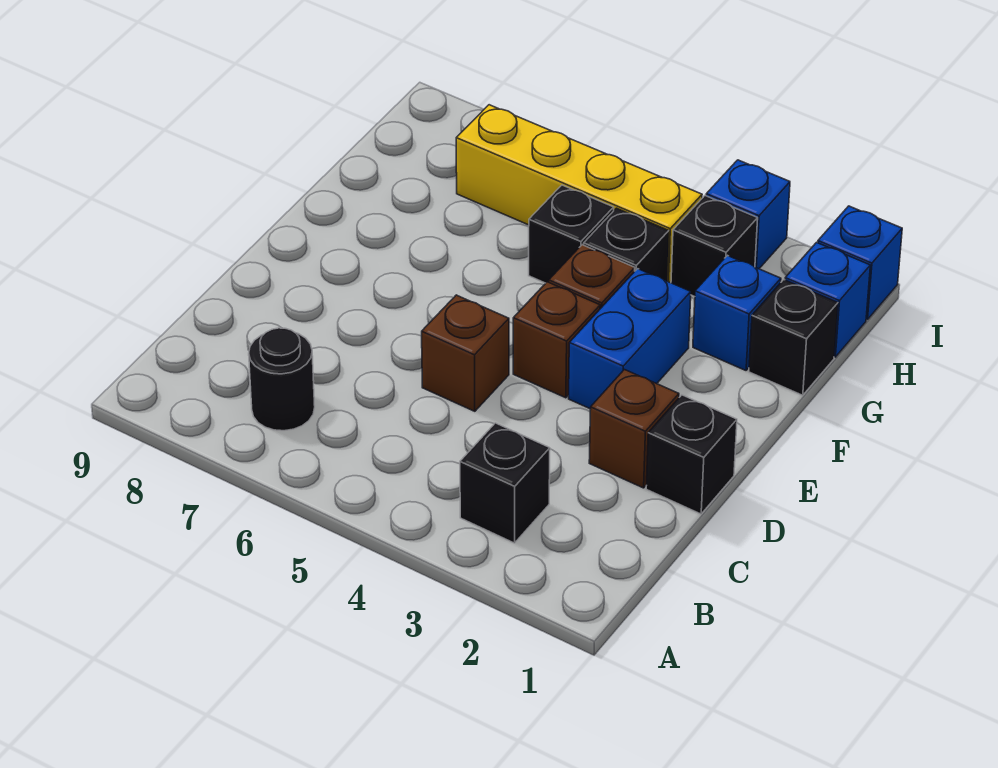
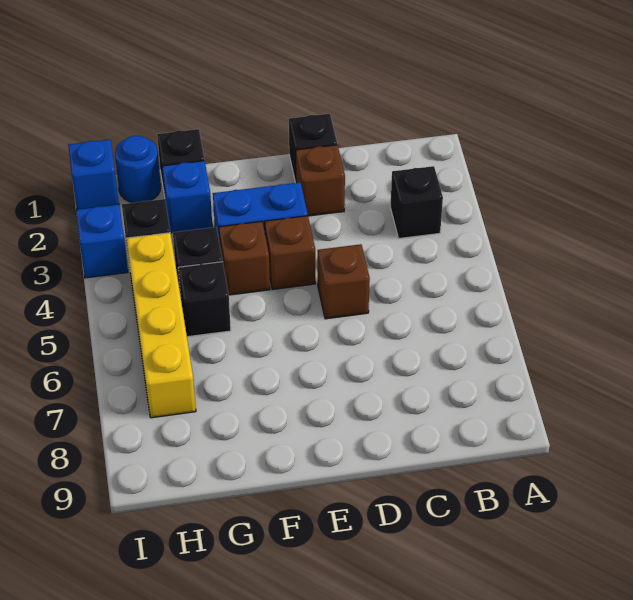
black round brick B7 level 1 -> none
blue brick H1 level 1 -> blue round brick H1 level 1

